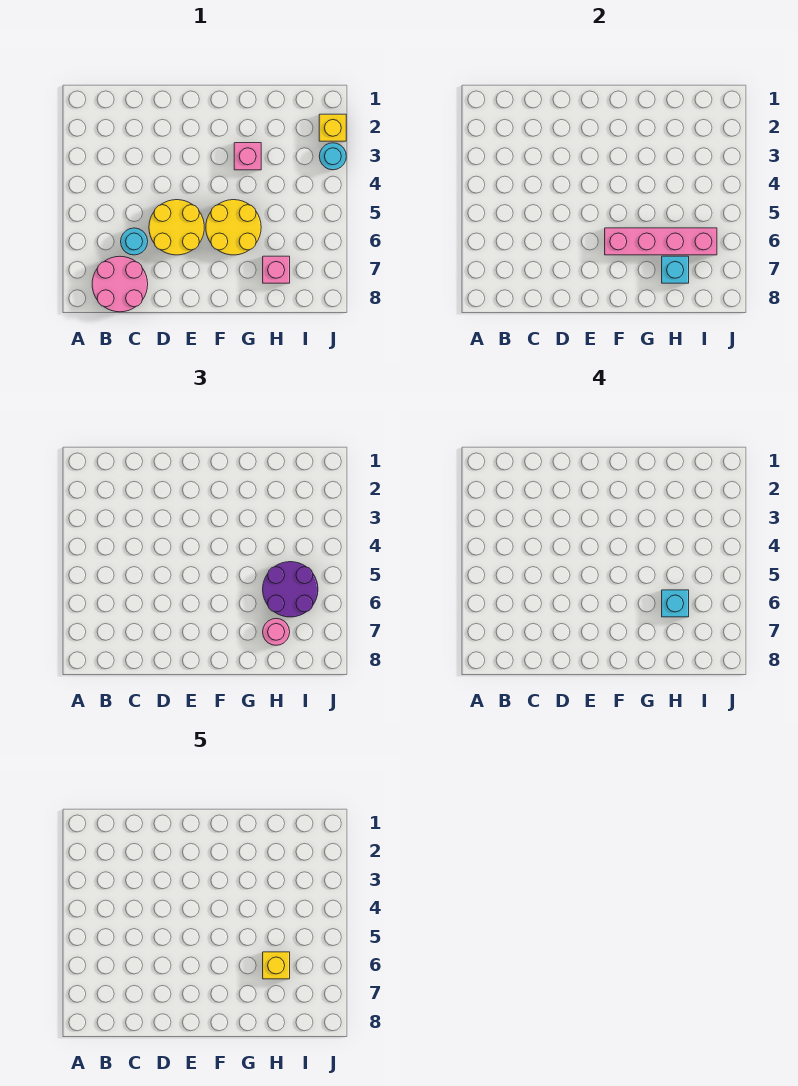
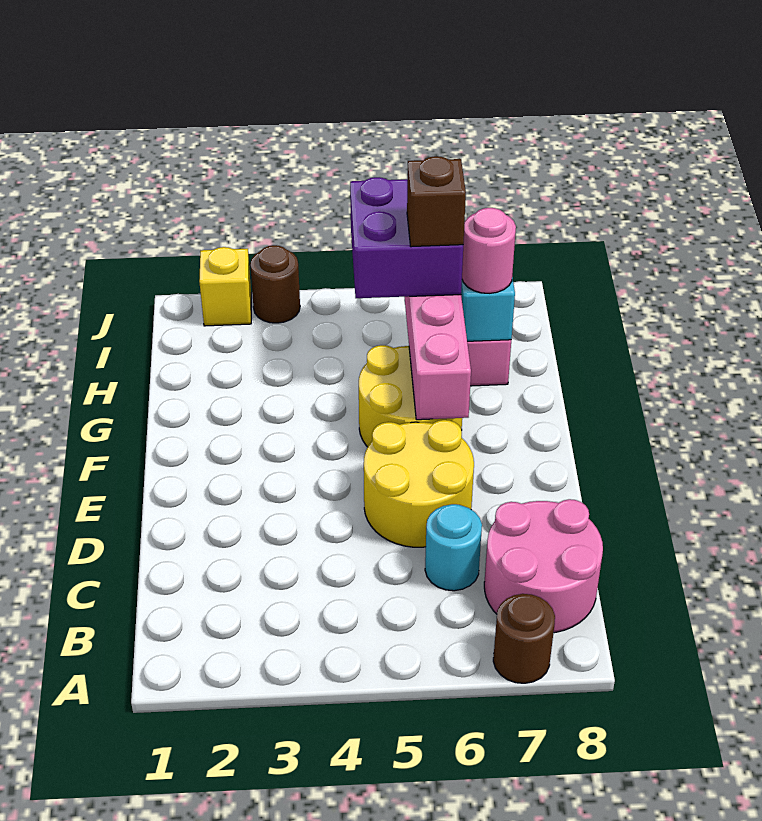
none -> brown round brick A7 level 1
pink brick G3 level 1 -> none
purple round brick H5:I6 level 3 -> purple brick H5:I6 level 3
cyan brick H6 level 4 -> brown brick H6 level 4
yellow brick H6 level 5 -> none
cyan round brick J3 level 1 -> brown round brick J3 level 1

